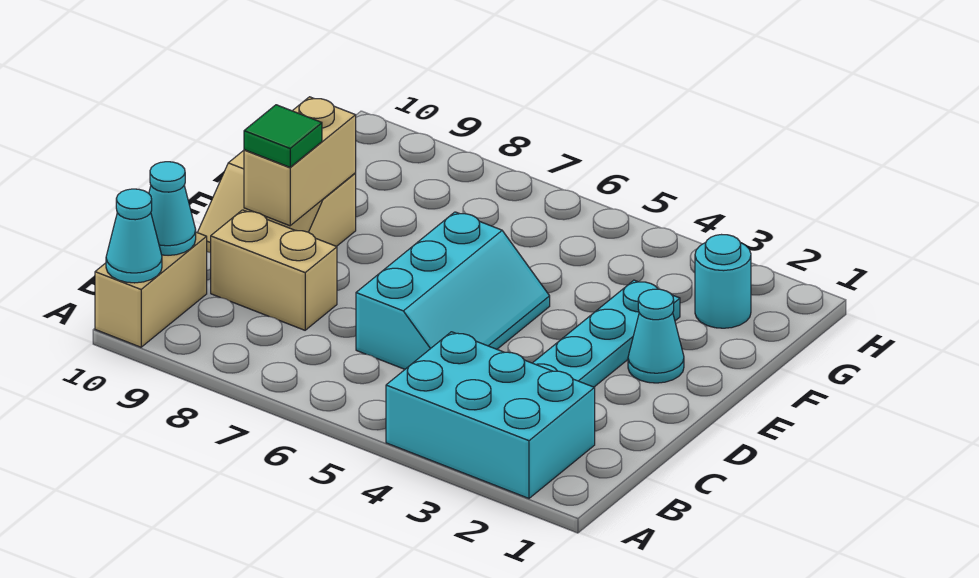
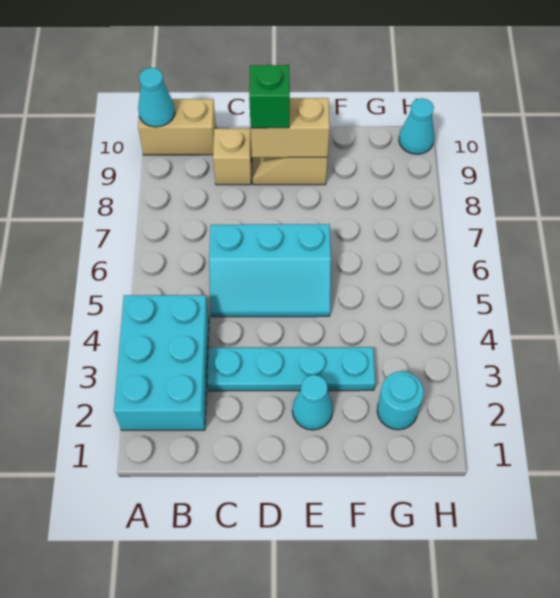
cyan cone B10 level 2 -> cyan cone H10 level 1
tan brick C8:C9 level 1 -> tan brick C9 level 1
green tile D9 level 3 -> green brick D9 level 3

